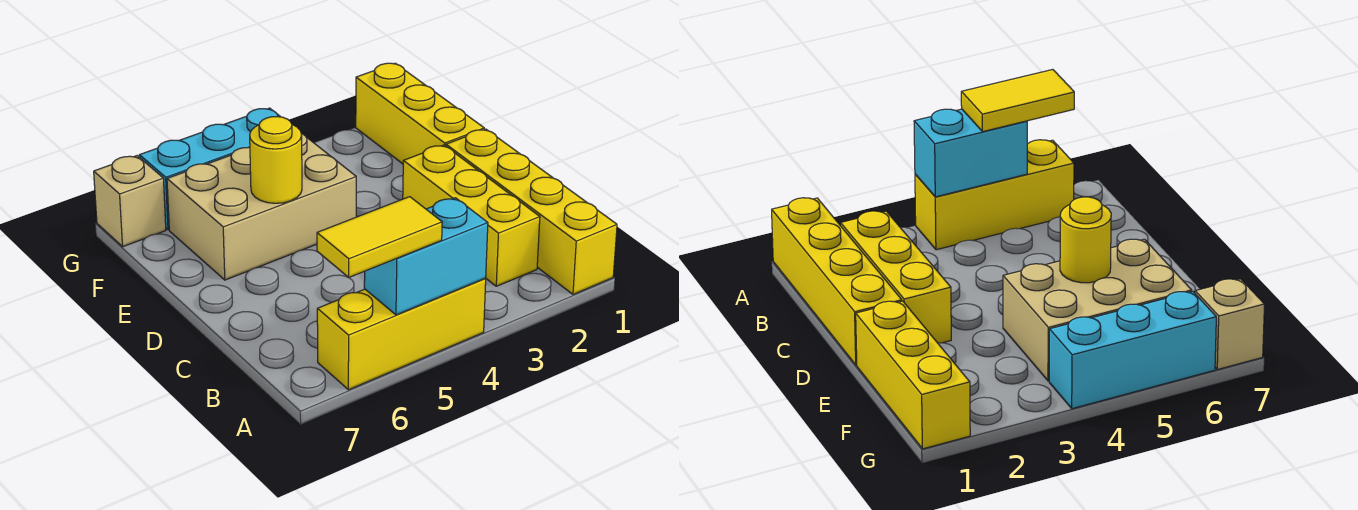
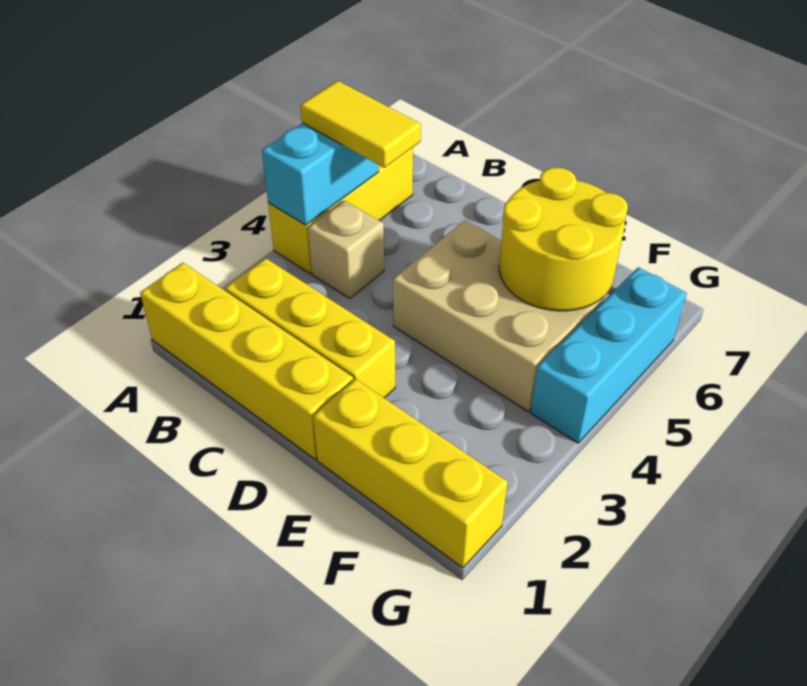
yellow tile A5:A6 level 3 -> yellow tile A5:B5 level 3
tan brick E4:F6 level 1 -> tan brick D4:F5 level 1
yellow round brick E5 level 2 -> yellow round brick E5:F6 level 2
tan brick G7 level 1 -> tan brick B4 level 1

